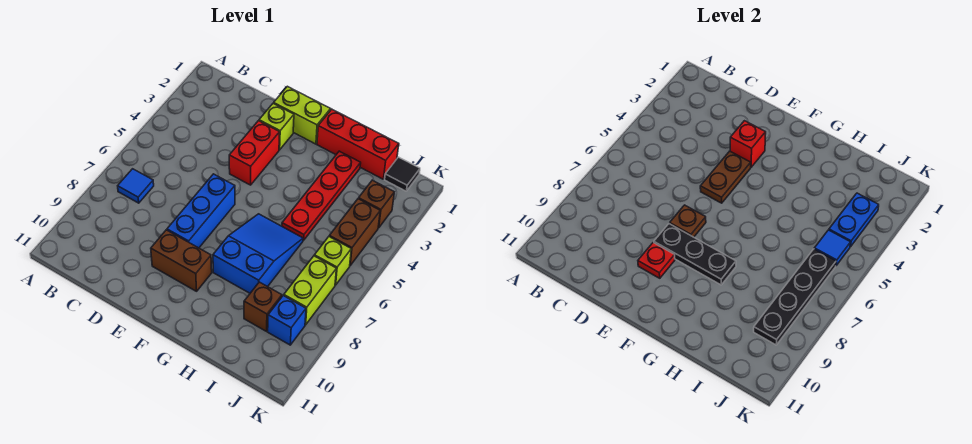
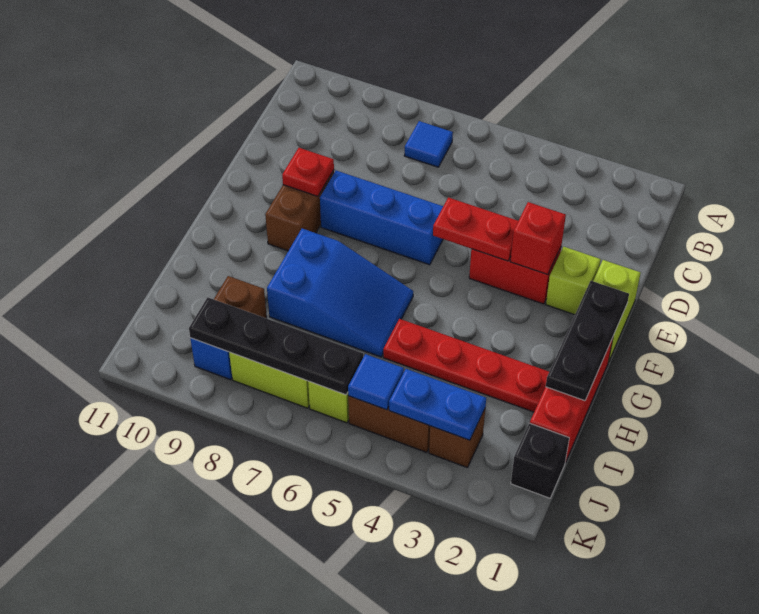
brown plate E4:E5 level 2 -> red plate E4:E5 level 2
brown plate E7 level 2 -> none
black plate E8:G8 level 2 -> black plate F1:H1 level 2
black tile J1 level 1 -> black brick J1 level 1

